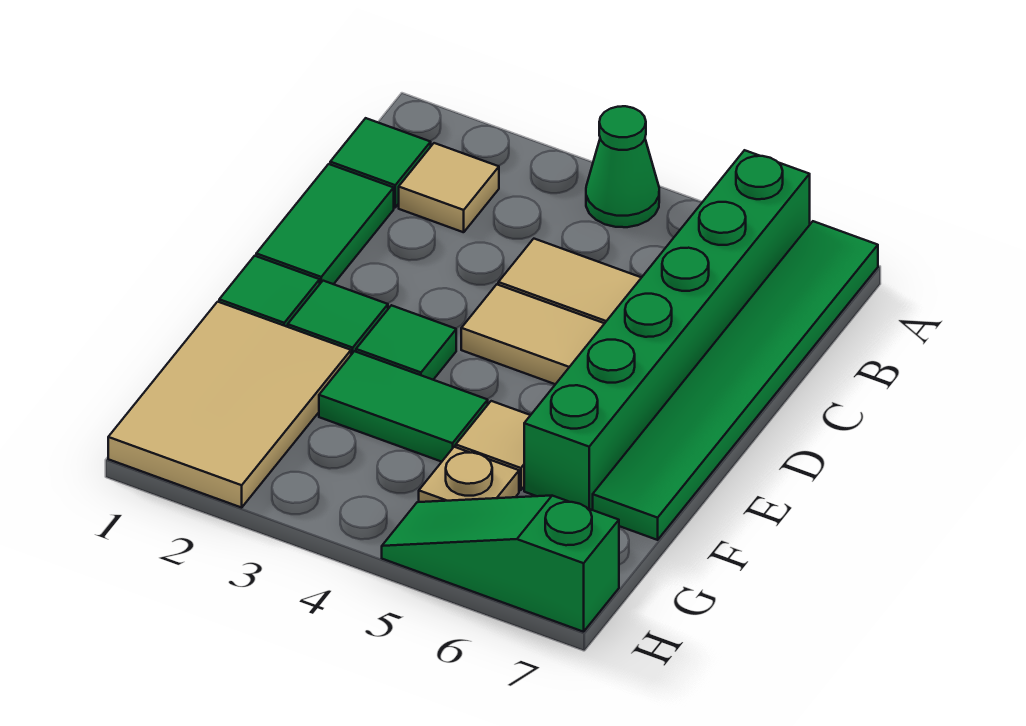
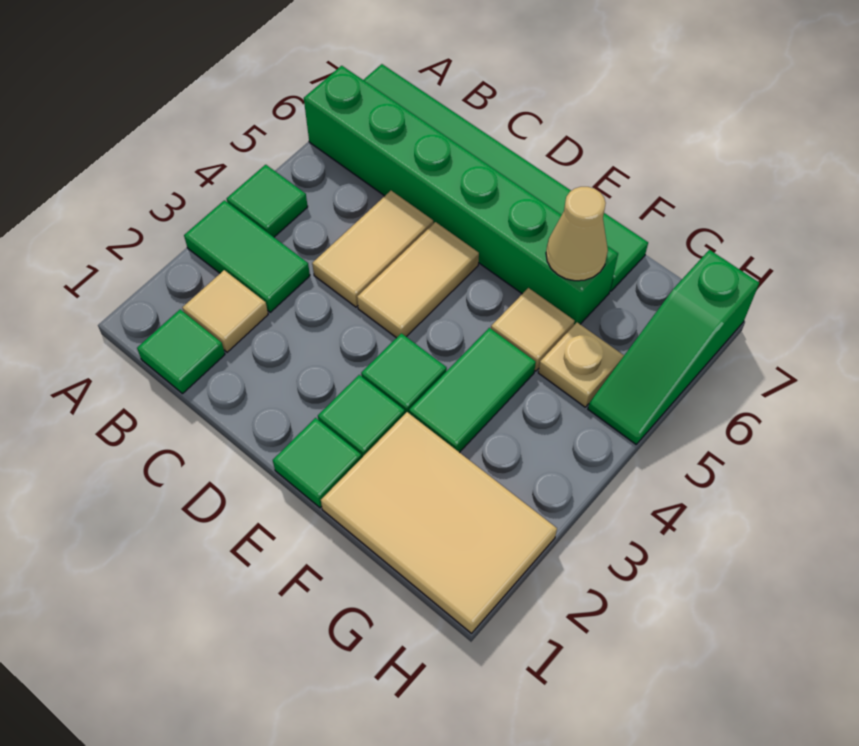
green cone A4 level 1 -> green tile A4 level 1
green tile C1:D1 level 1 -> green tile A3:B3 level 1
none -> tan cone F6 level 2

